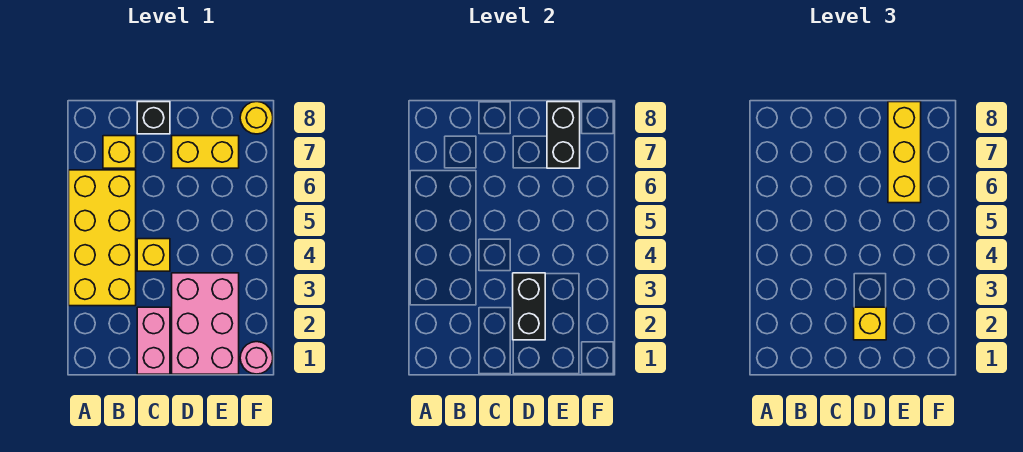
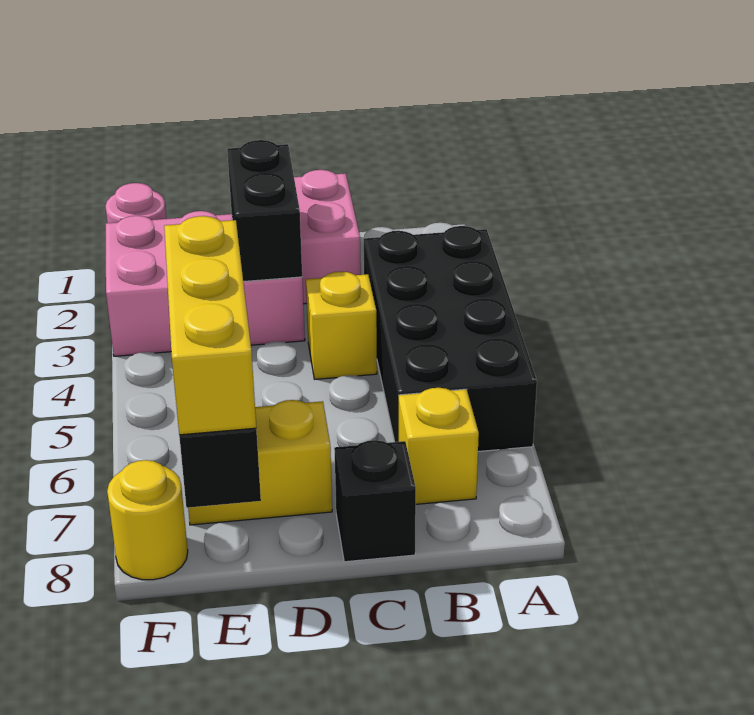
yellow brick A3:B6 level 1 -> black brick A3:B6 level 1
pink brick D1:E3 level 1 -> pink brick D2:F3 level 1
yellow brick D2 level 3 -> none

